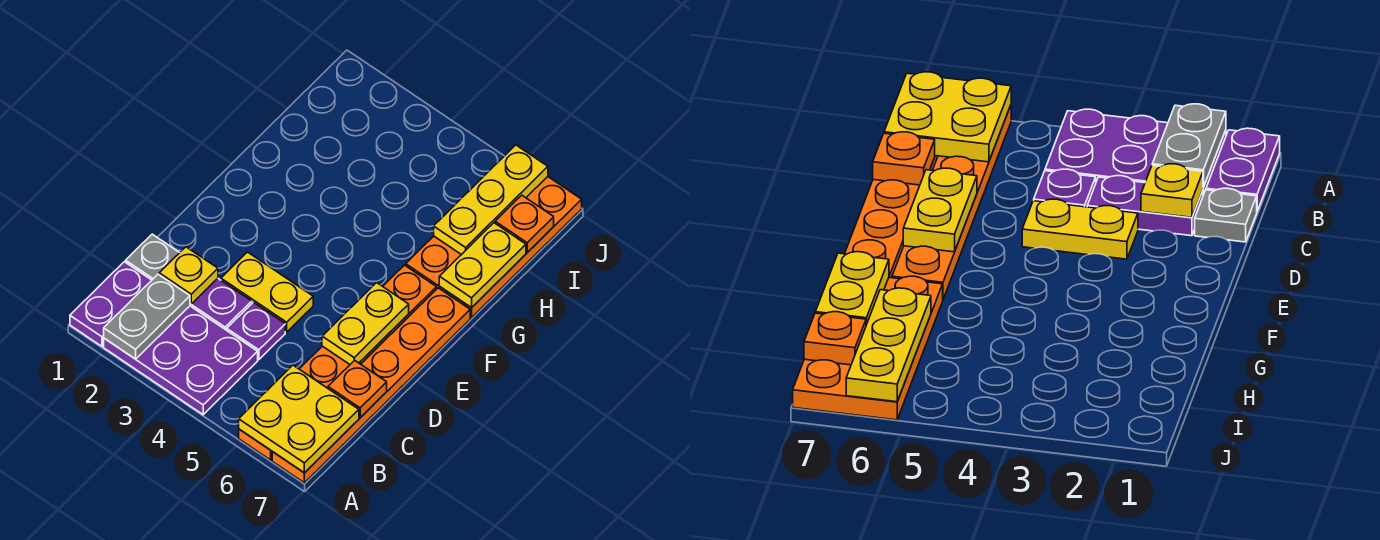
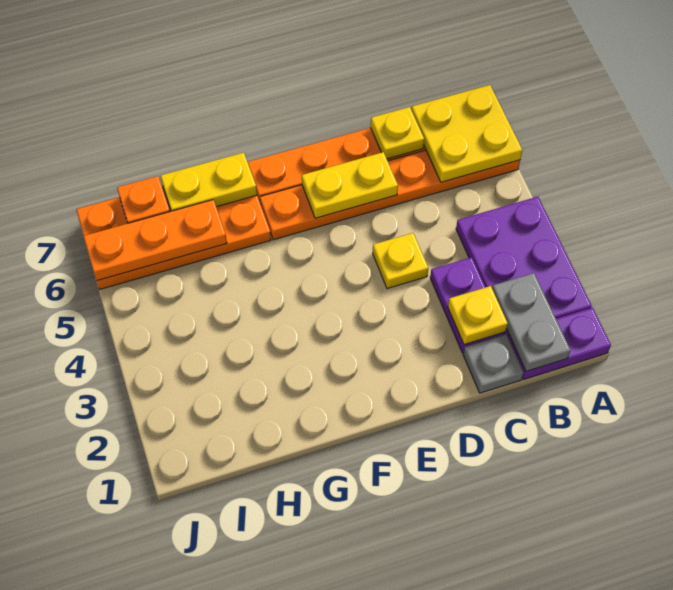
grey plate A2:B2 level 2 -> grey plate B1:B2 level 2
purple plate C4 level 1 -> none
orange plate C7 level 2 -> yellow plate C7 level 2
yellow plate D3:D4 level 1 -> yellow plate D4 level 1
yellow plate H6:J6 level 2 -> orange plate H6:J6 level 2

